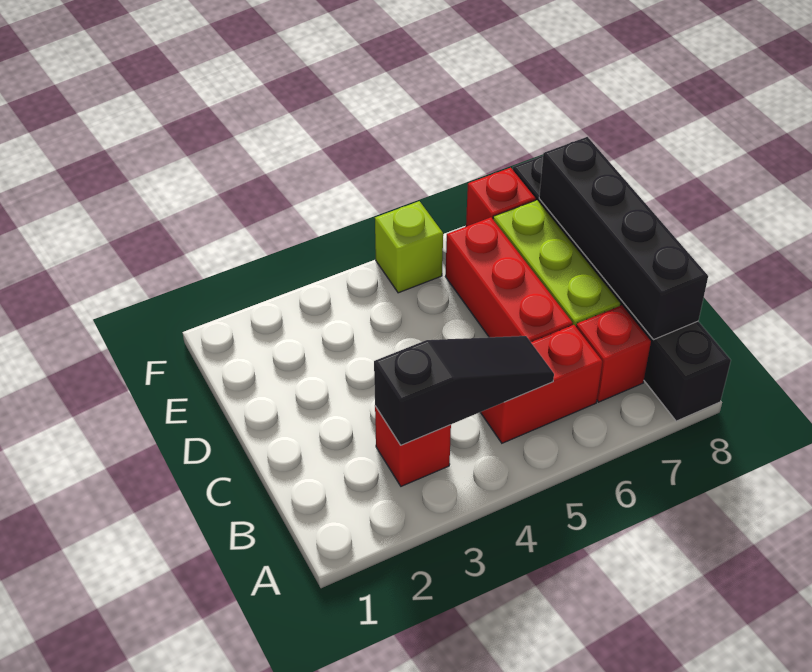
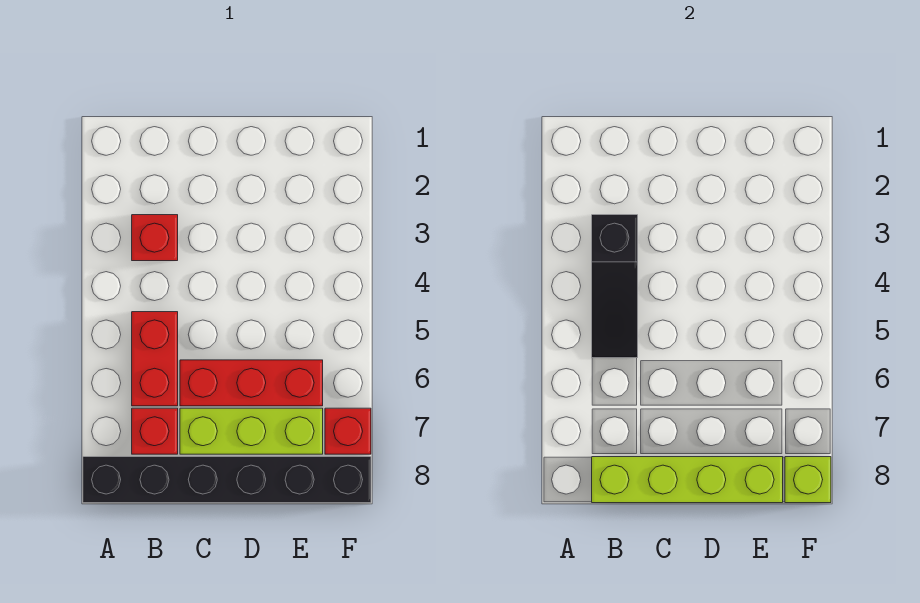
black brick B8:E8 level 2 -> lime brick B8:E8 level 2
lime brick F5 level 1 -> lime brick F8 level 2

